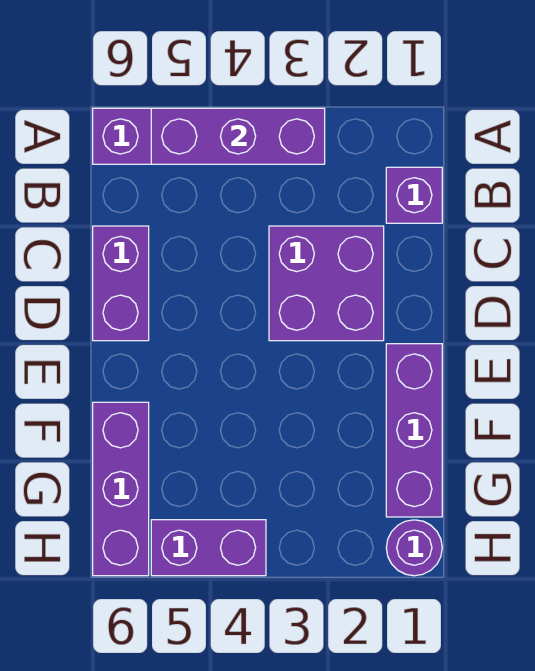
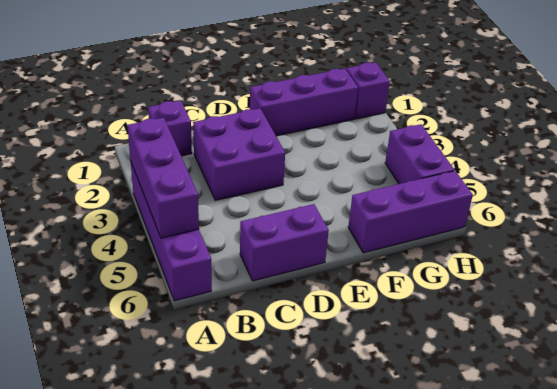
purple round brick H1 level 1 -> purple brick H1 level 1

